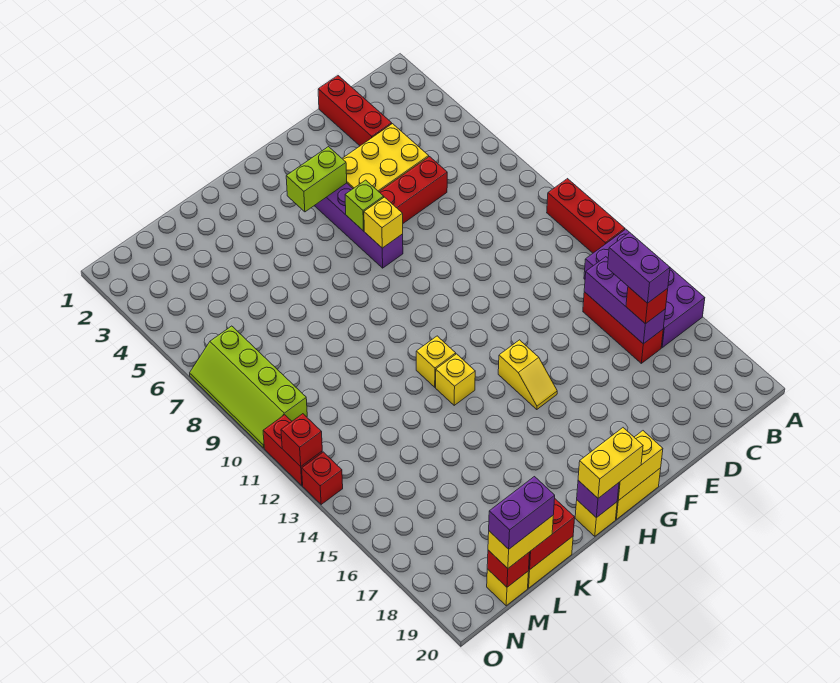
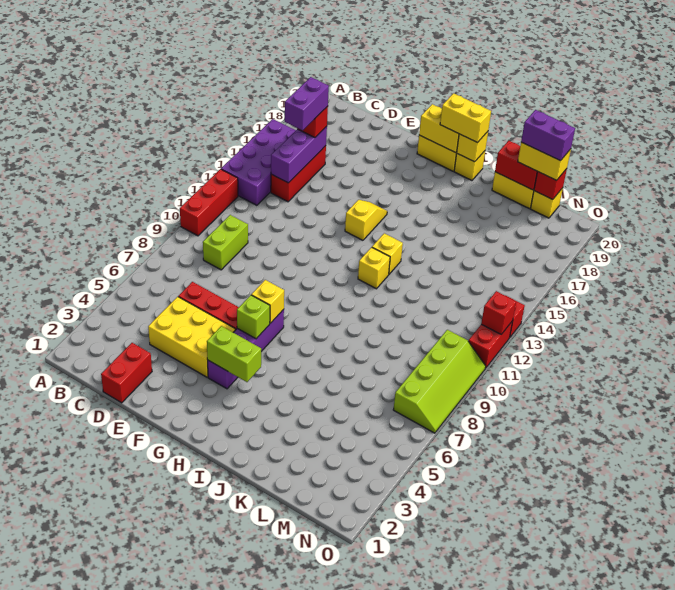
none -> lime brick C9:C10 level 1
red brick D1:D3 level 1 -> red brick D1:D2 level 1
purple brick I20 level 2 -> yellow brick I20 level 2

